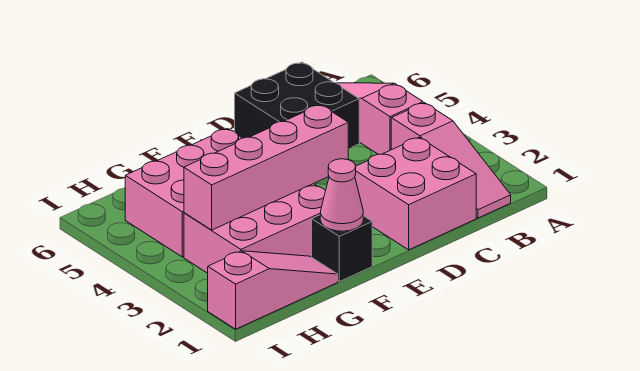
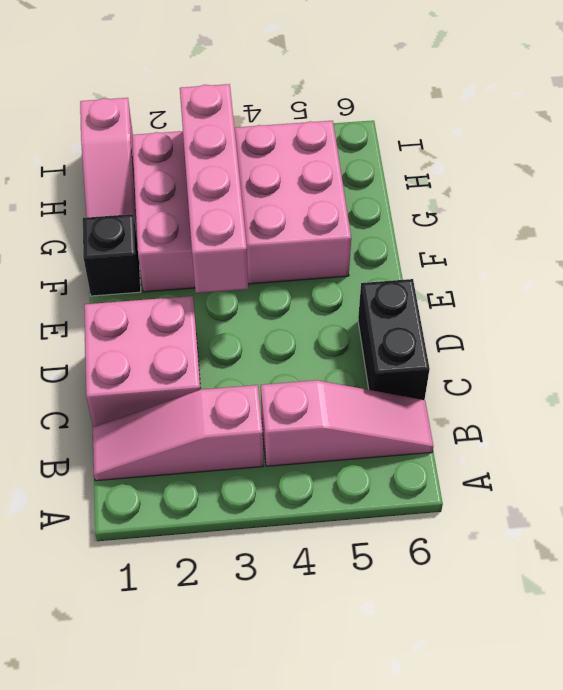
black brick C5:D6 level 1 -> black brick C6:D6 level 1
pink cone F1 level 2 -> none

